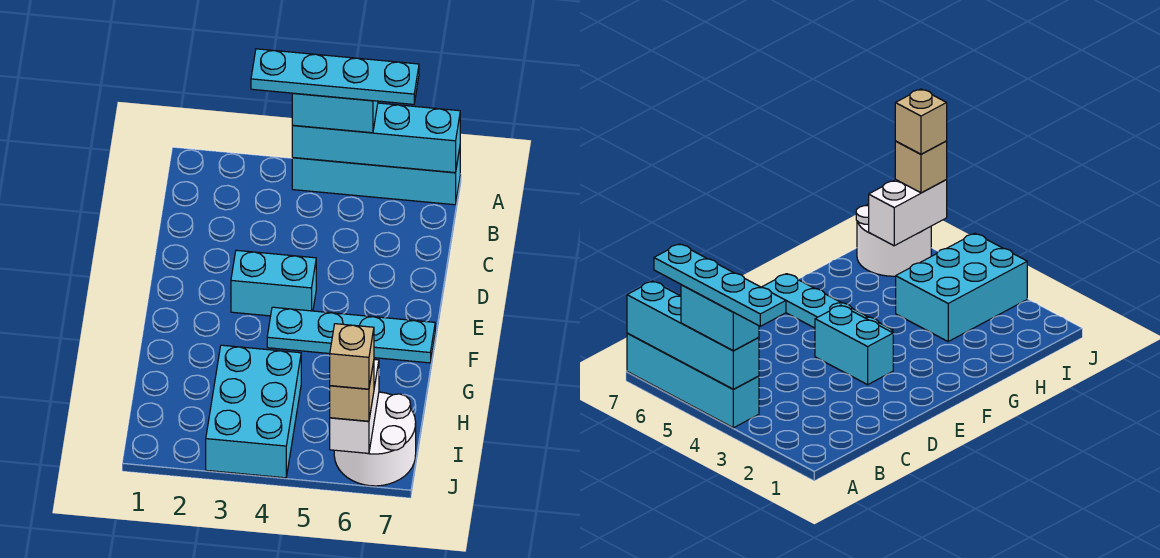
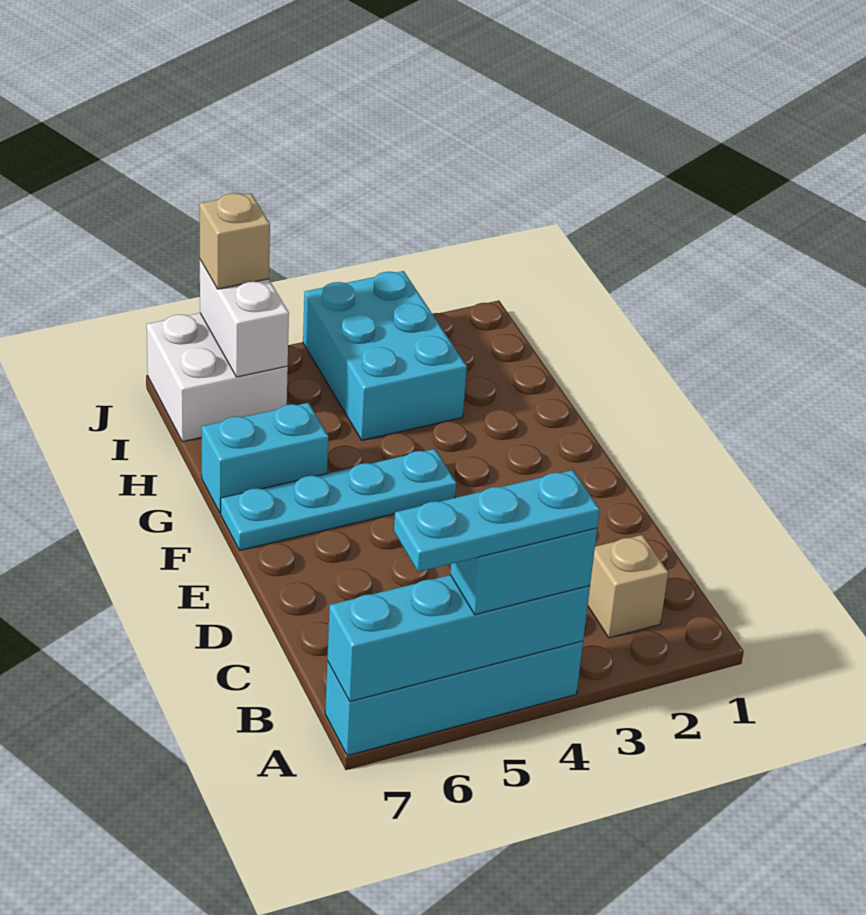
cyan plate A3:A6 level 4 -> cyan plate A4:A6 level 4
cyan brick E3:E4 level 1 -> cyan brick G6:G7 level 1
white round brick I6:J7 level 1 -> white brick I6:J7 level 1
tan brick J6 level 4 -> tan brick B2 level 1

